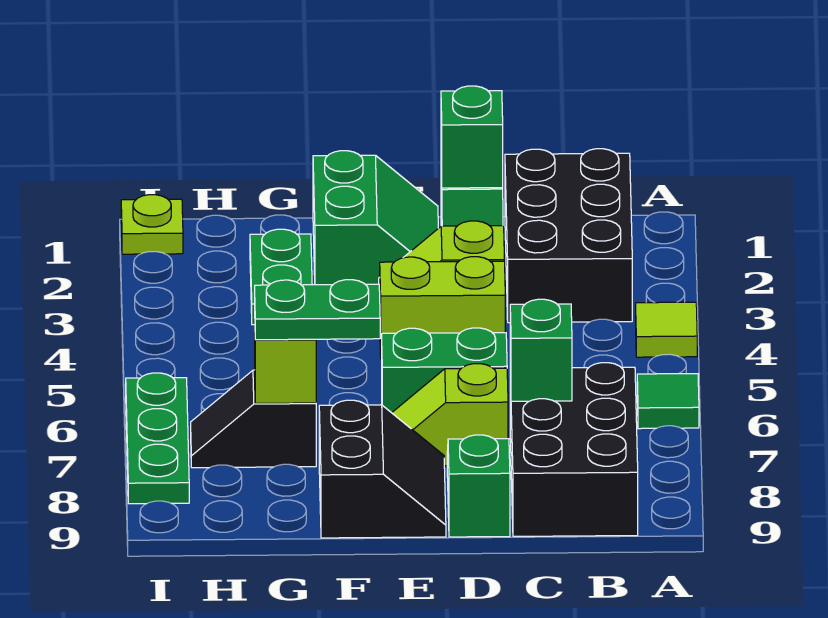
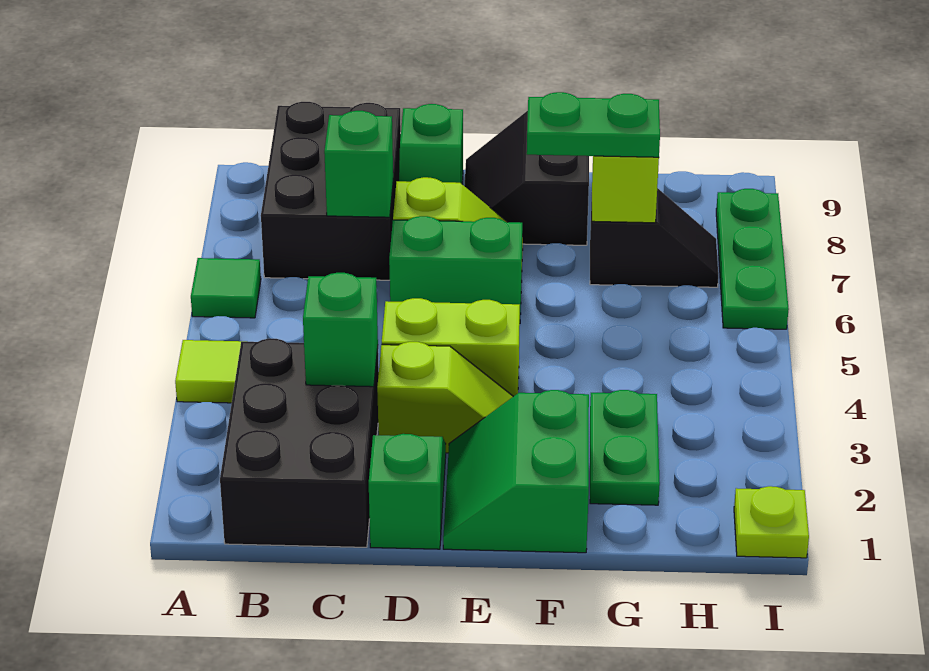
green brick D1 level 2 -> green brick C3 level 2

